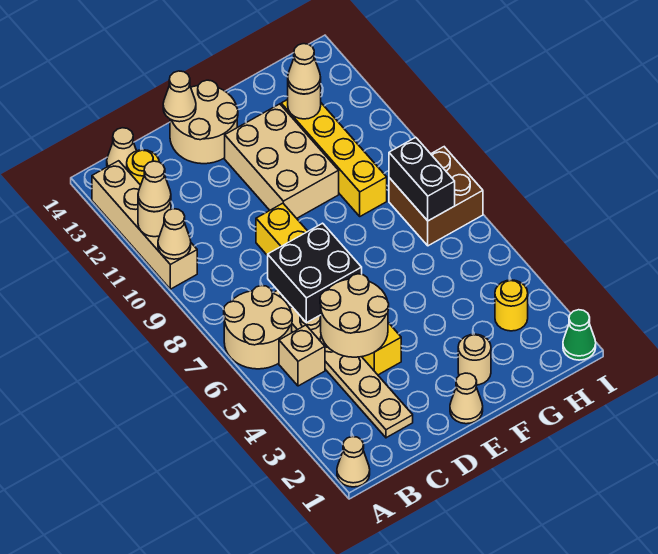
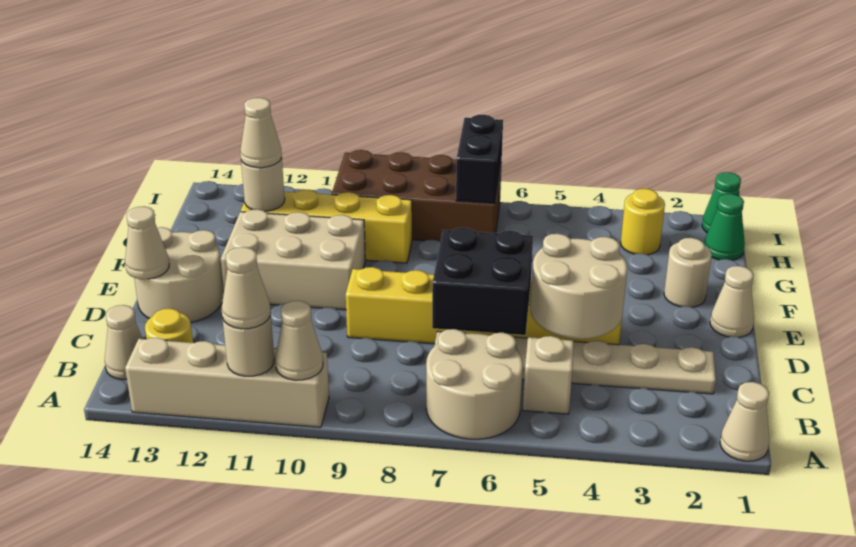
none -> green cone H1 level 1
brown brick H7:I8 level 1 -> brown brick H7:I10 level 1
black brick H7:H8 level 2 -> black brick H7:I7 level 2

